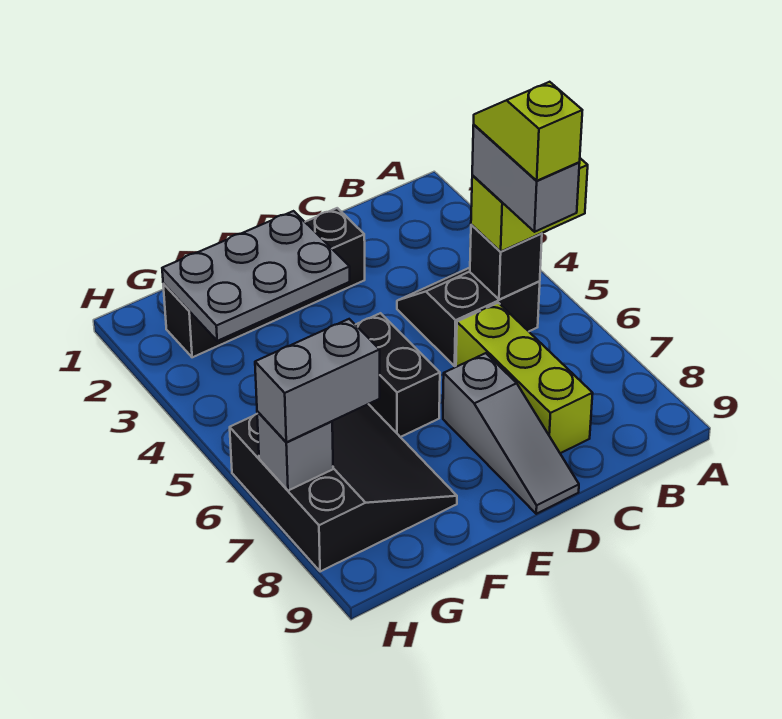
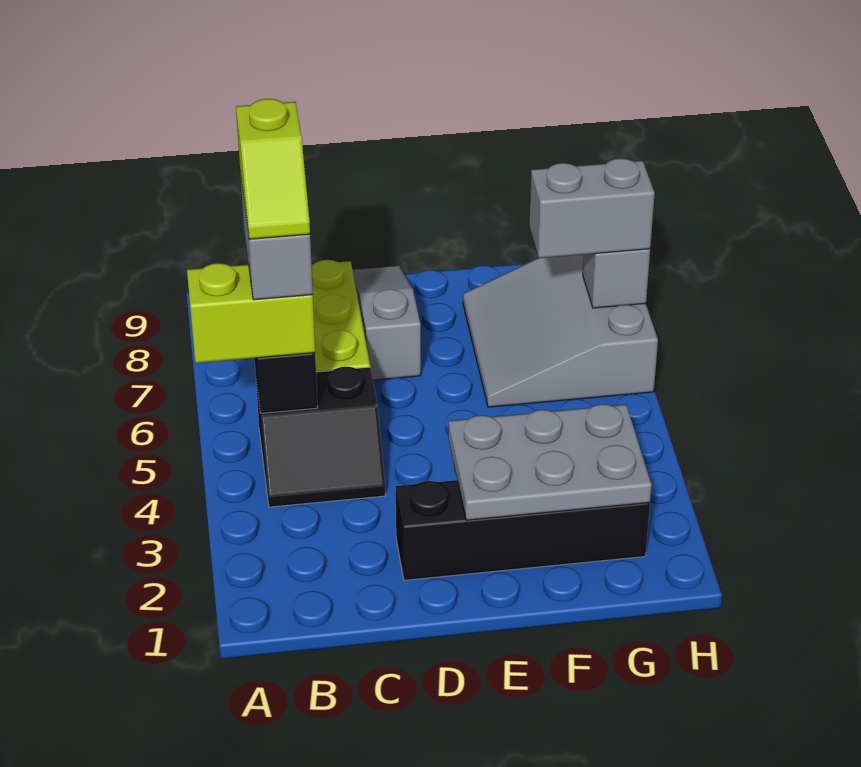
black brick E5:E6 level 1 -> none
black slope F6:H8 level 1 top H -> grey slope F6:H8 level 1 top H

